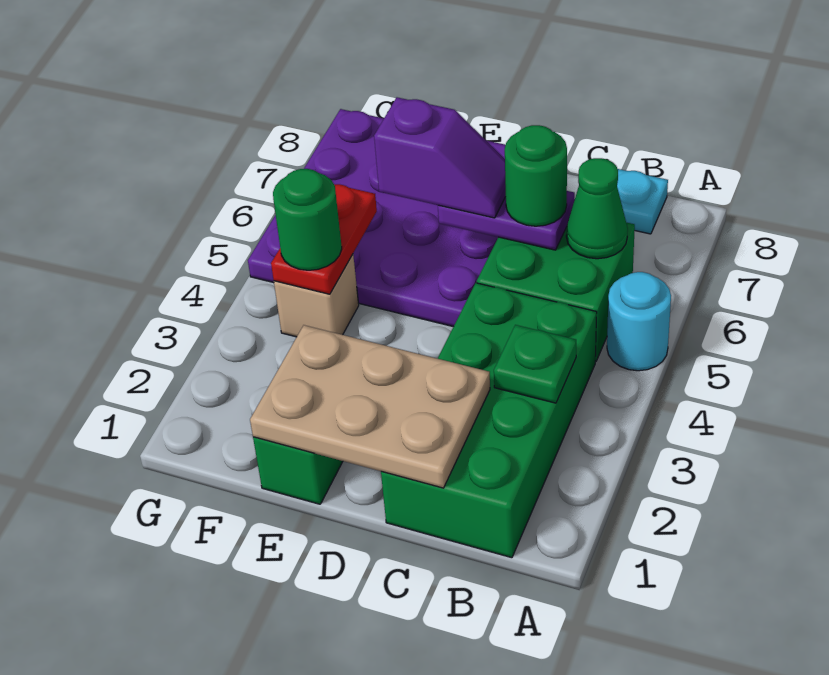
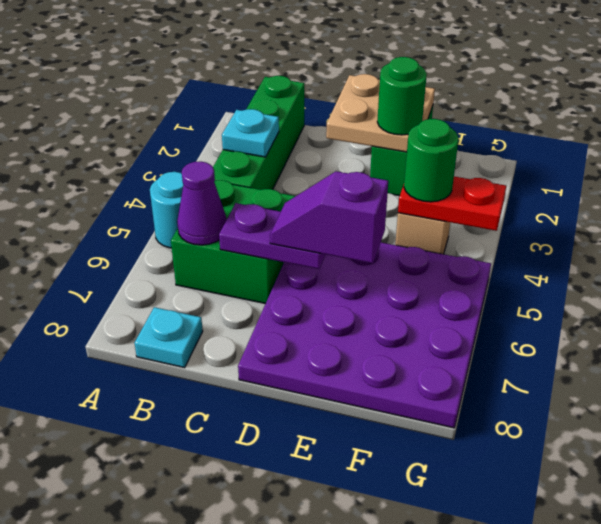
green brick B1:C4 level 1 -> green brick B1:B4 level 1
green plate B3 level 2 -> cyan plate B3 level 2
green cone B6 level 2 -> purple cone B6 level 2
tan plate C1:E2 level 2 -> tan plate D1:E2 level 2
green round brick C6 level 3 -> green round brick E2 level 3
red plate F4:F5 level 2 -> red plate F4:G4 level 2

